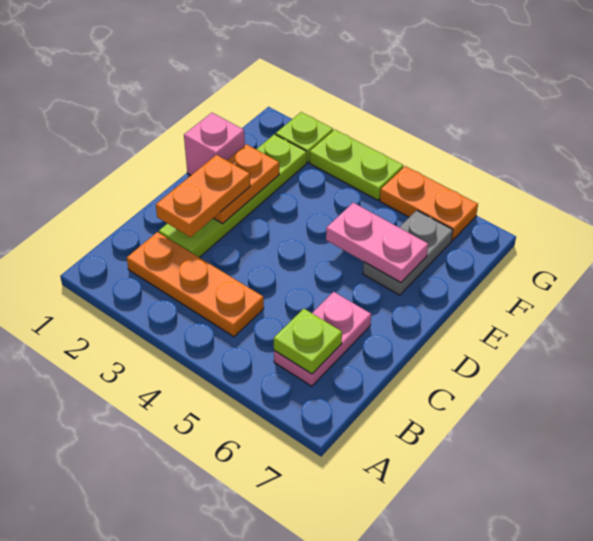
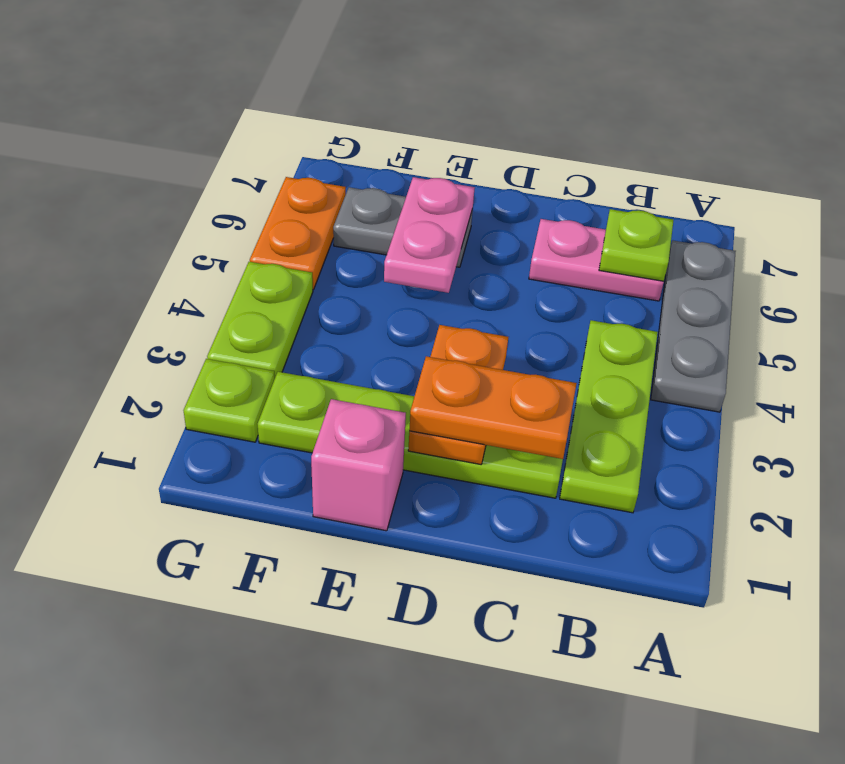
none -> grey plate A4:A6 level 1
orange plate B2:B4 level 1 -> lime plate B2:B4 level 1
orange plate D2:E2 level 2 -> orange plate D2:D3 level 2

